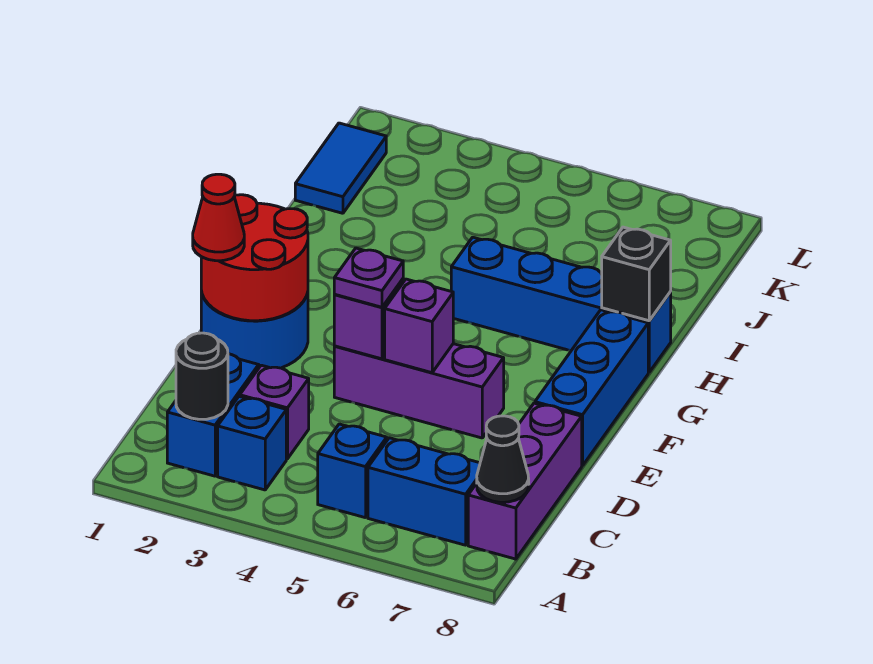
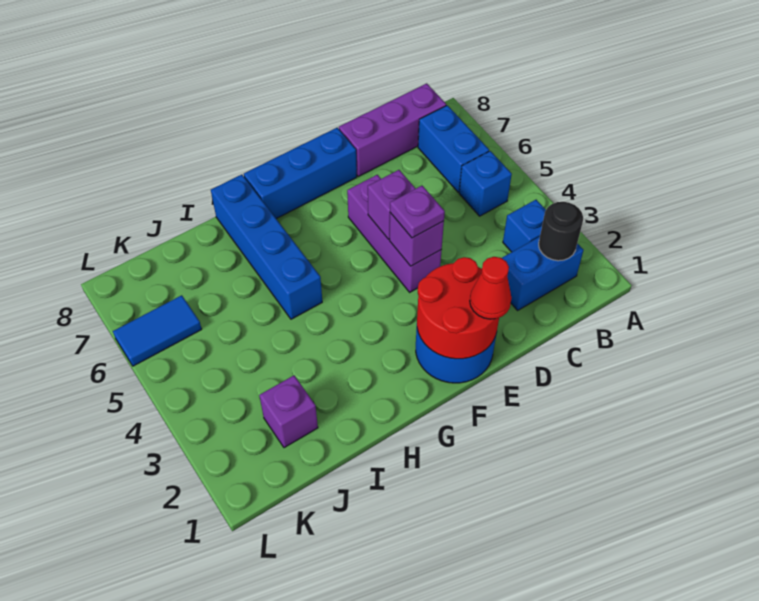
black cone B8 level 2 -> none
purple brick C3 level 1 -> purple brick J2 level 1
black brick H8 level 2 -> none
blue tile J1:K1 level 1 -> blue tile K6:L6 level 1

